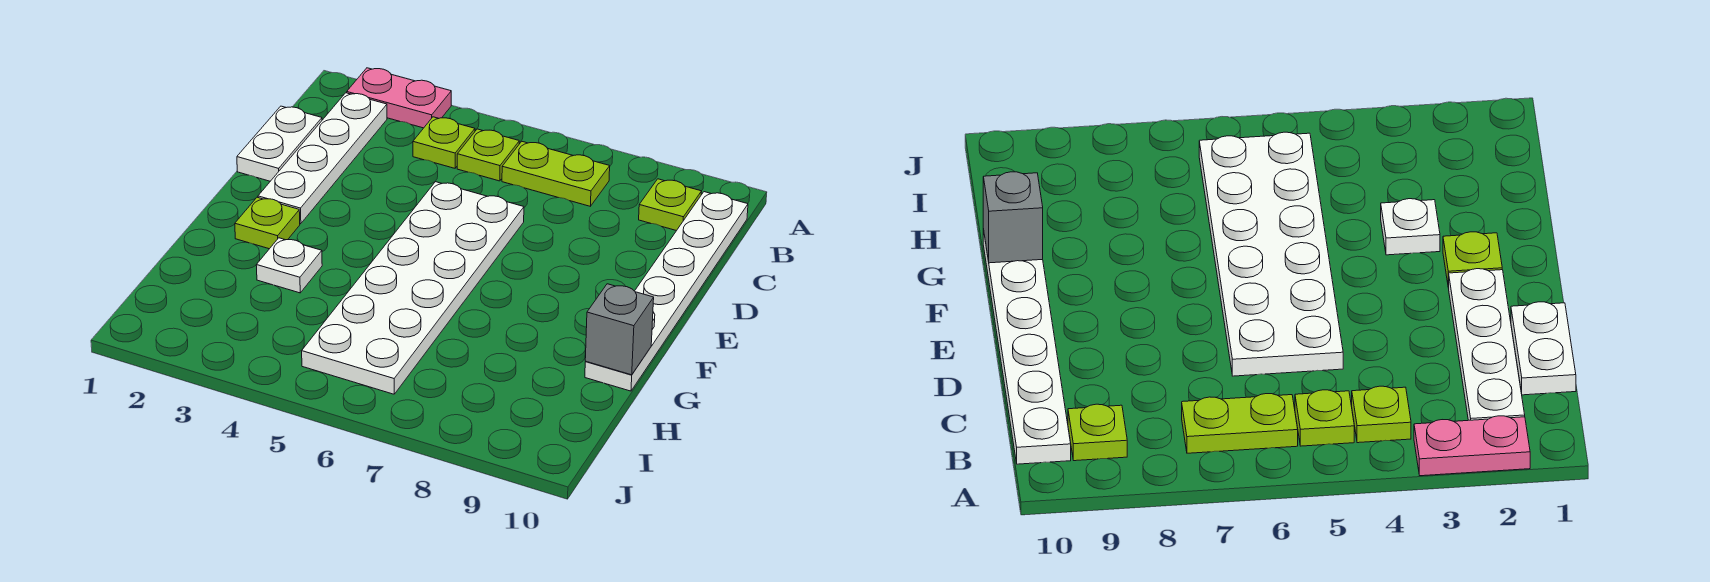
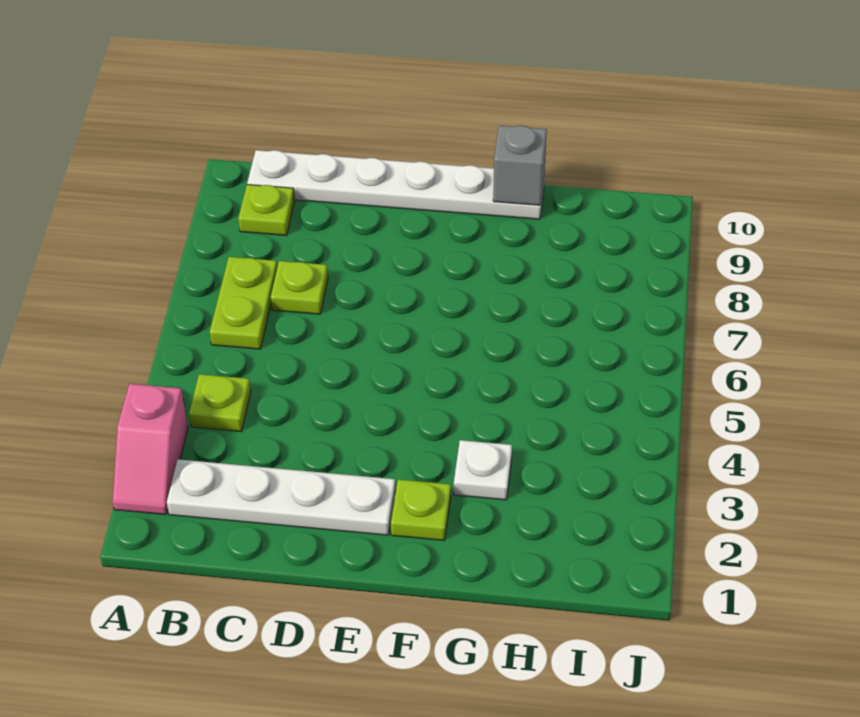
pink plate A2:A3 level 1 -> pink slope A2:A3 level 1 top 3
lime plate B5 level 1 -> lime plate C7 level 1
white plate C1:D1 level 1 -> none
white plate D5:I6 level 1 -> none

